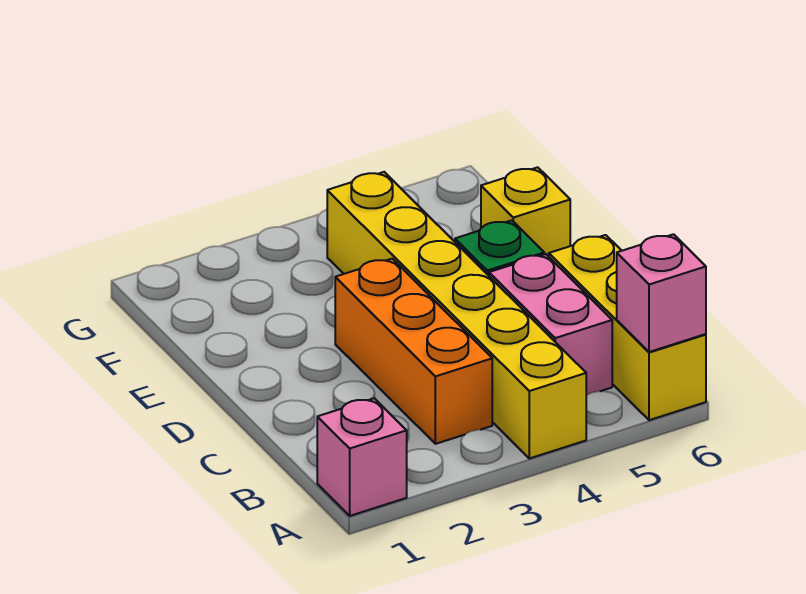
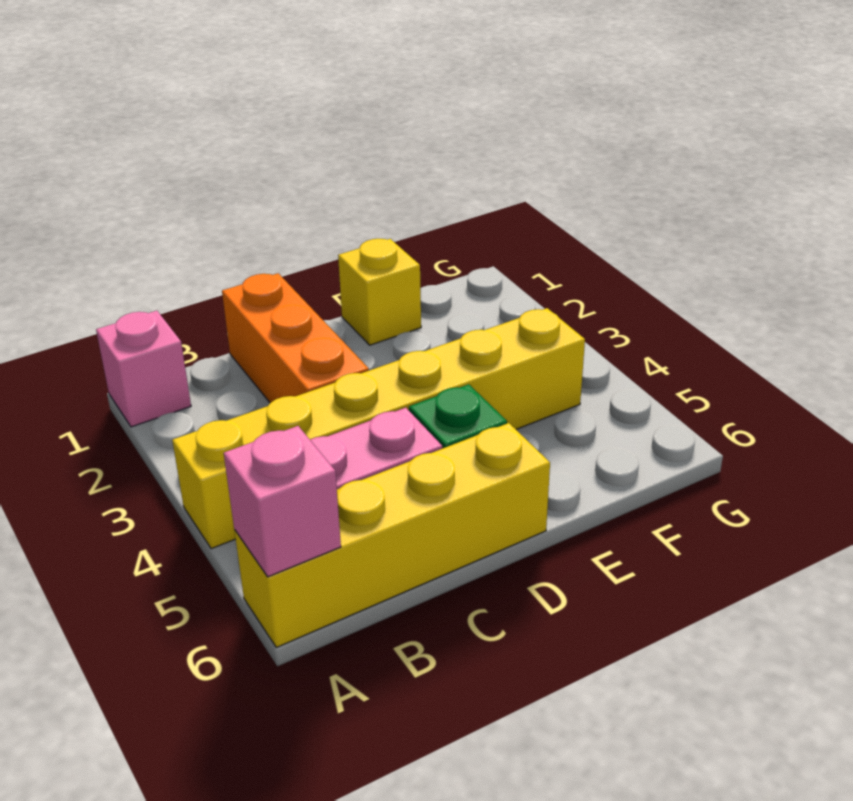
yellow brick A6:C6 level 1 -> yellow brick A6:D6 level 1
orange brick B3:D3 level 1 -> orange brick C1:C3 level 1
yellow brick E6 level 1 -> yellow brick E1 level 1

